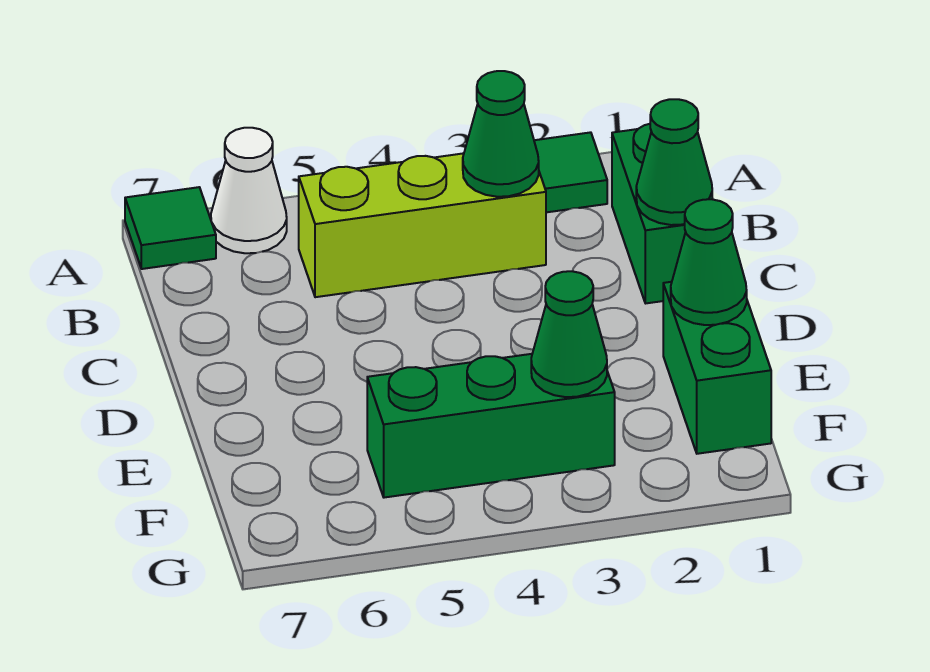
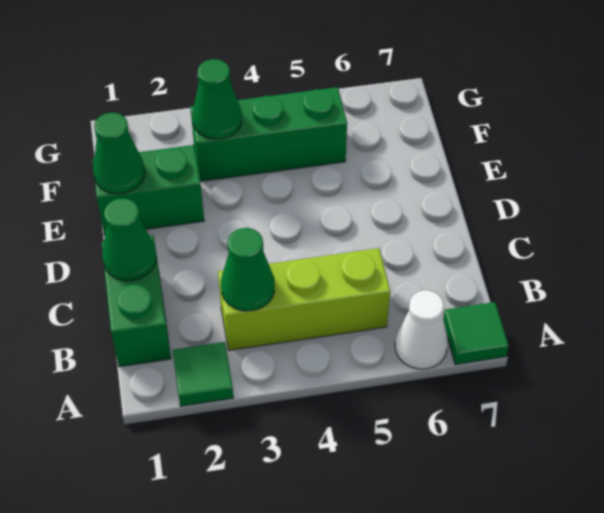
green brick E1:F1 level 1 -> green brick E1:E2 level 1

